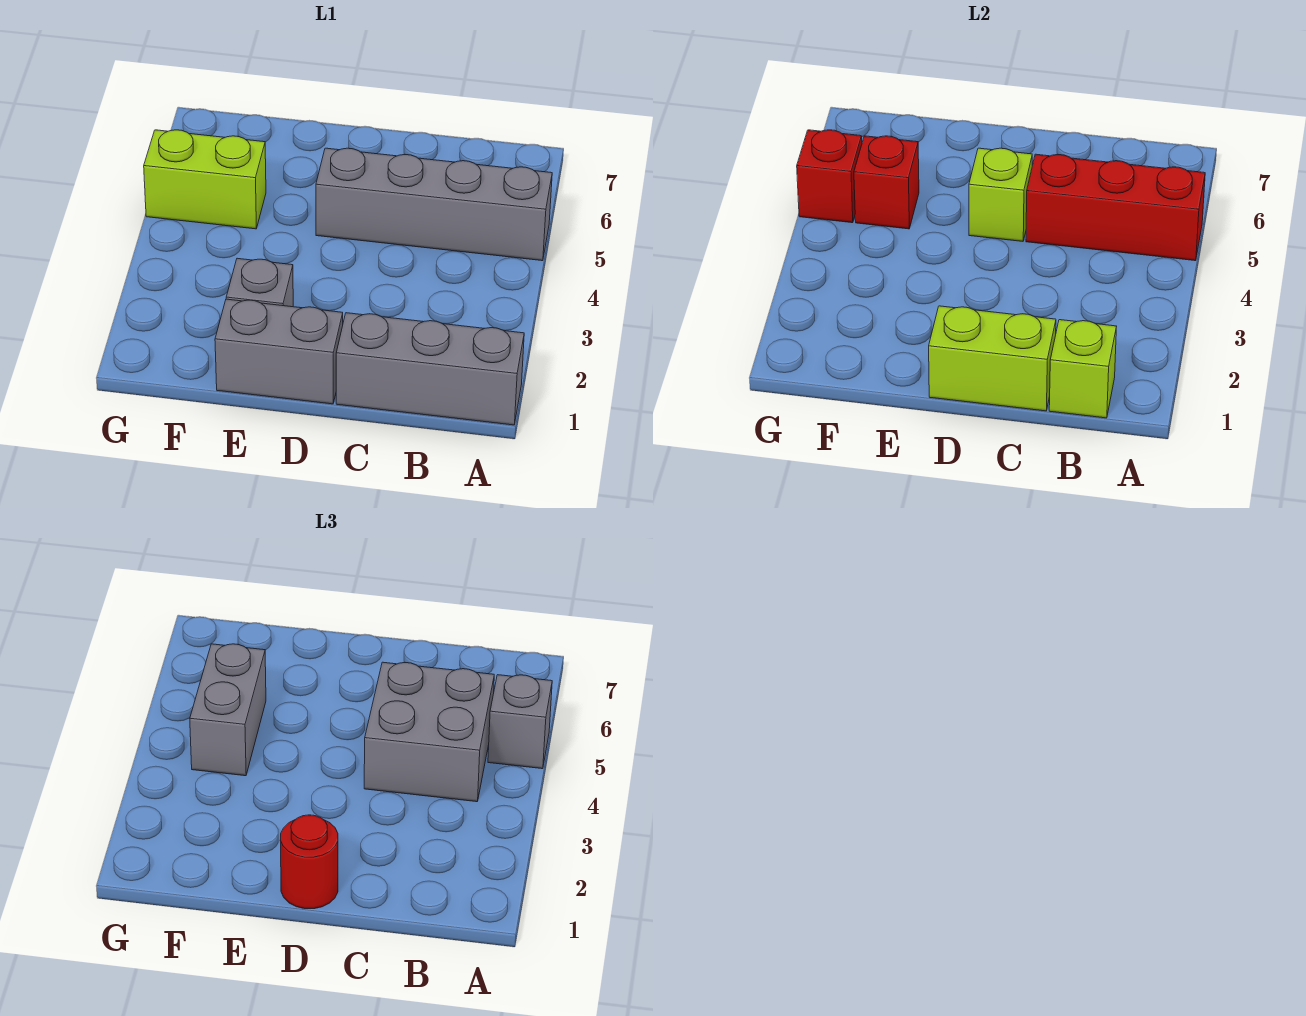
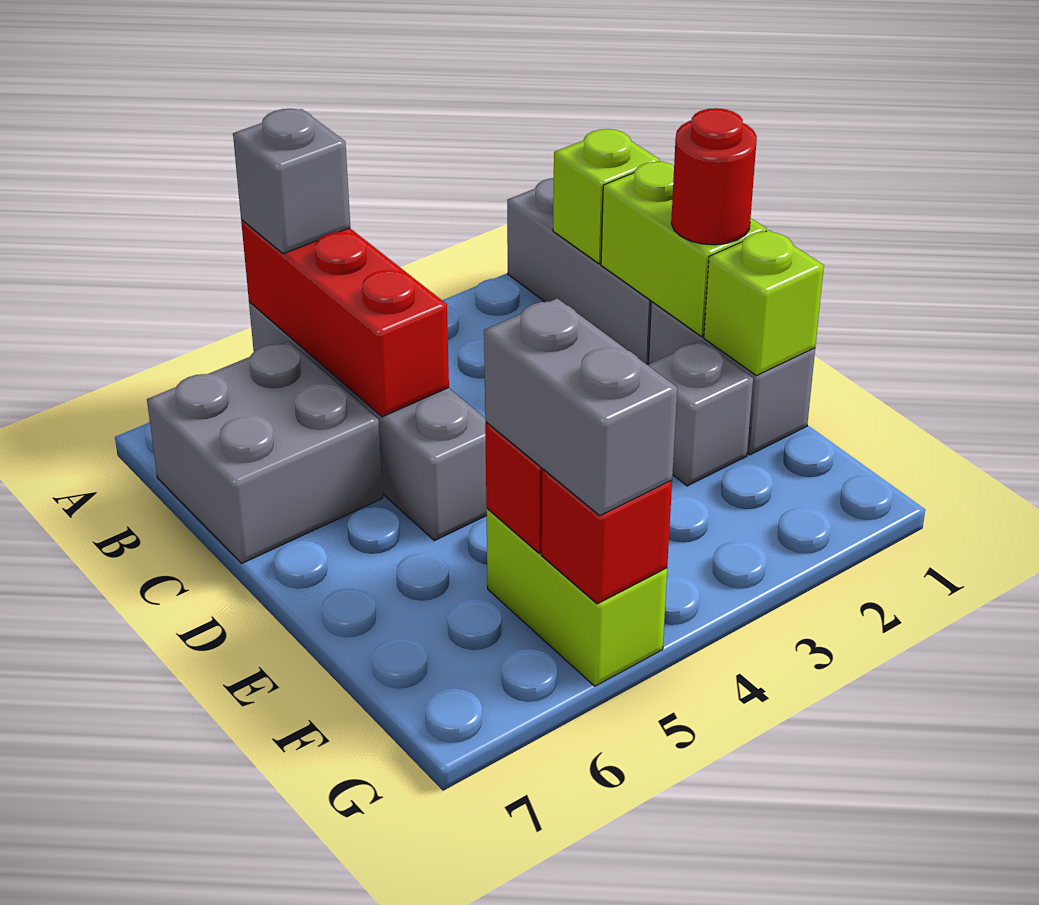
grey brick B4:C5 level 3 -> grey brick B6:C7 level 1
lime brick D5 level 2 -> lime brick E1 level 2
grey brick F4:F5 level 3 -> grey brick F5:G5 level 3

